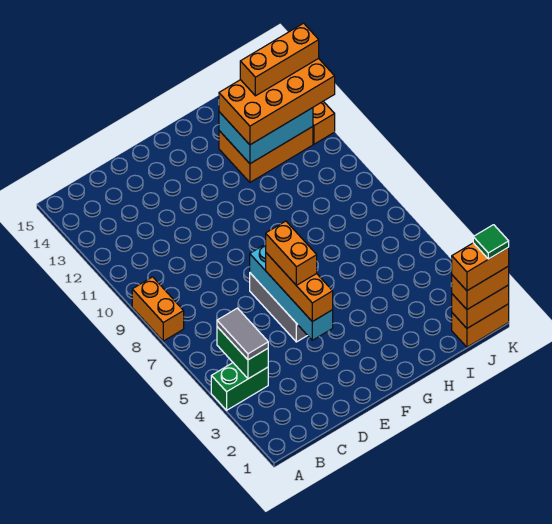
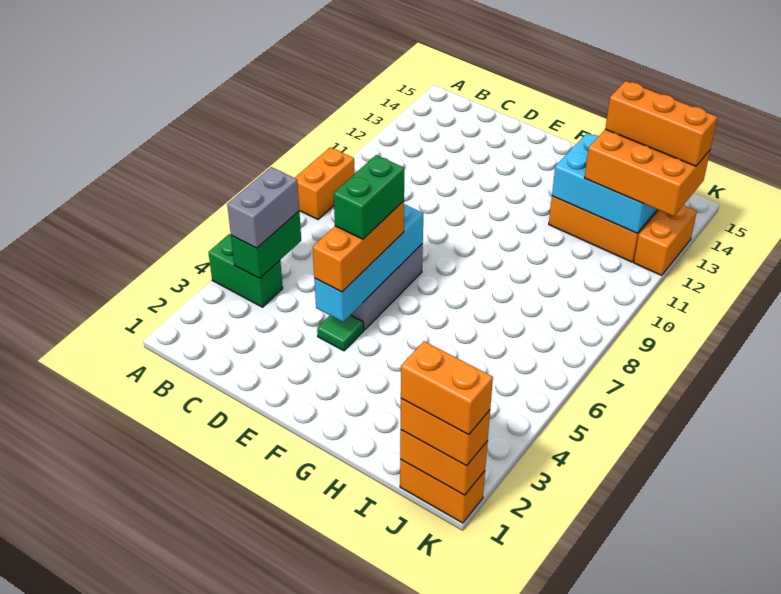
grey tile B4:B5 level 3 -> grey brick B4:B5 level 3
orange brick E5:E6 level 4 -> green brick E5:E6 level 4
orange brick H12:K13 level 3 -> orange brick I12:K13 level 3
green tile K1 level 5 -> green tile E4 level 1

